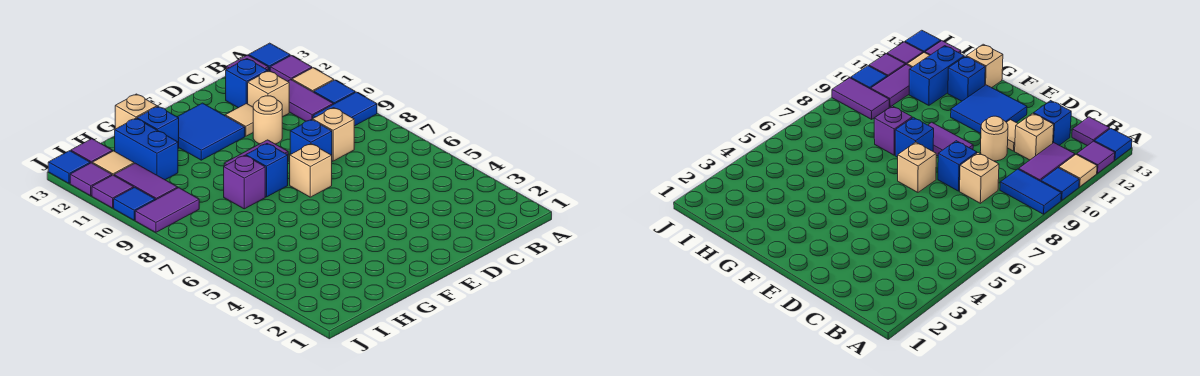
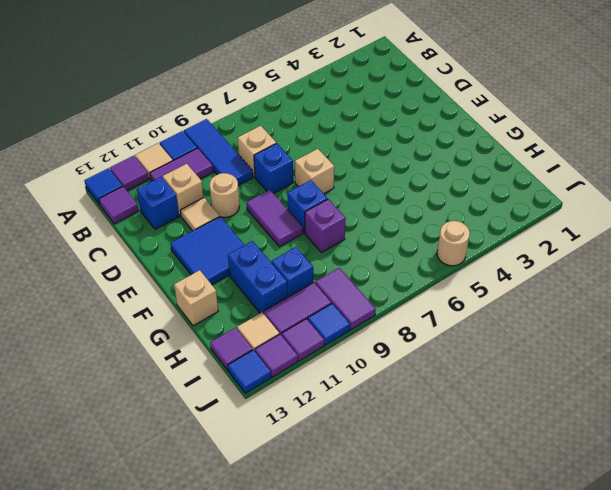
blue tile A9:B9 level 1 -> blue tile A9:C9 level 1
blue brick G12 level 1 -> blue brick H10 level 1
blue brick H11:H12 level 1 -> blue brick G11:H11 level 1
none -> tan round brick J5 level 1

